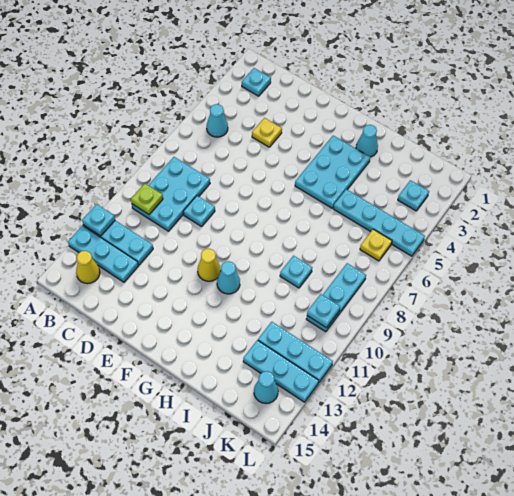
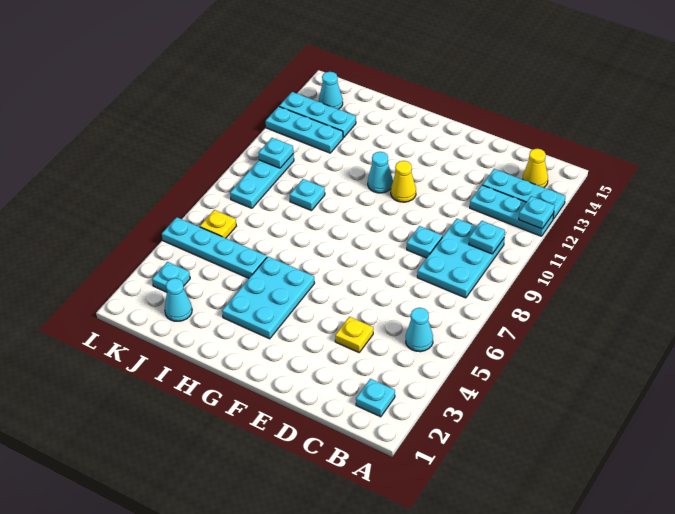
lime plate B10 level 2 -> cyan plate B10 level 2
cyan cone H2 level 1 -> cyan cone J2 level 1

